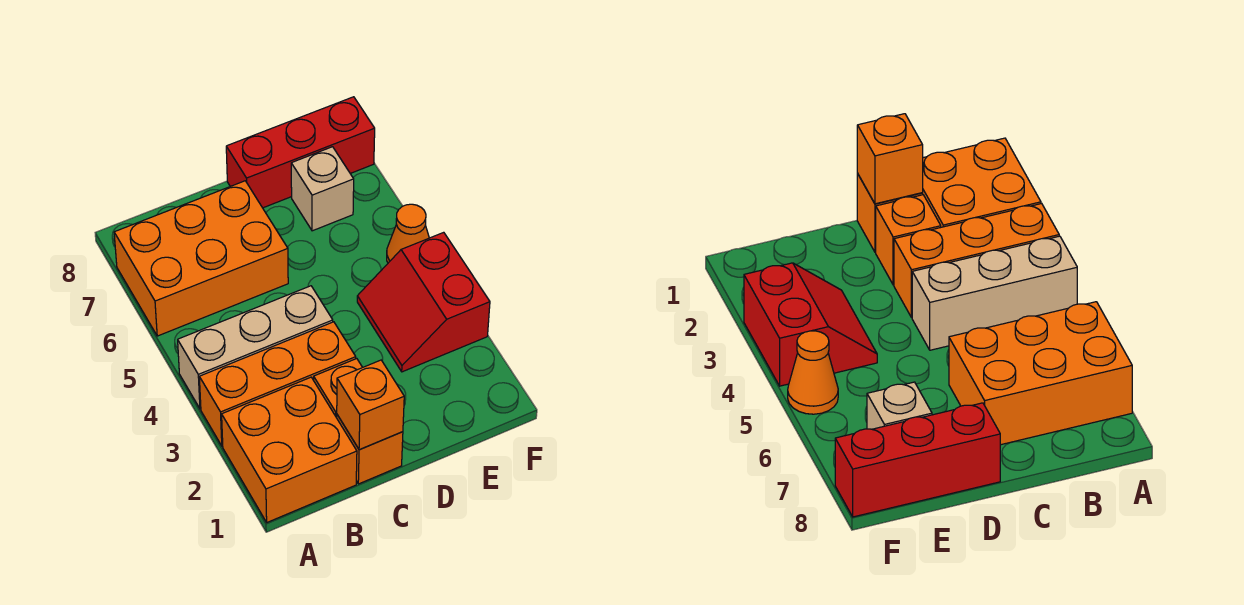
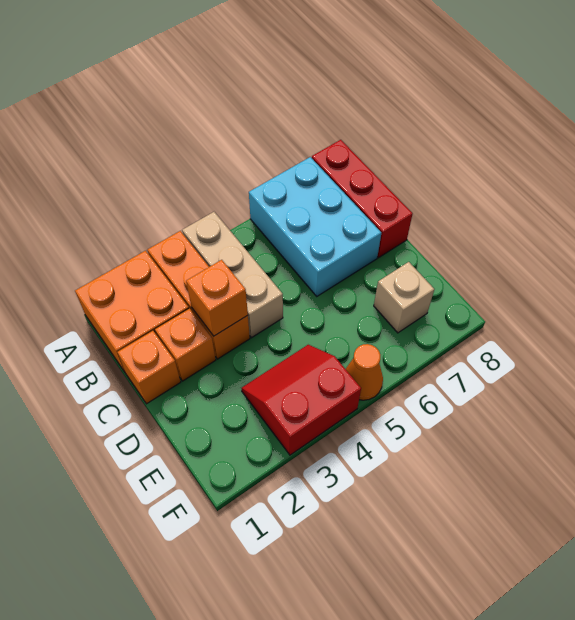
orange brick A6:C7 level 1 -> cyan brick A6:C7 level 1
orange brick C1 level 2 -> orange brick C3 level 2
red brick D8:F8 level 1 -> red brick A8:C8 level 1

